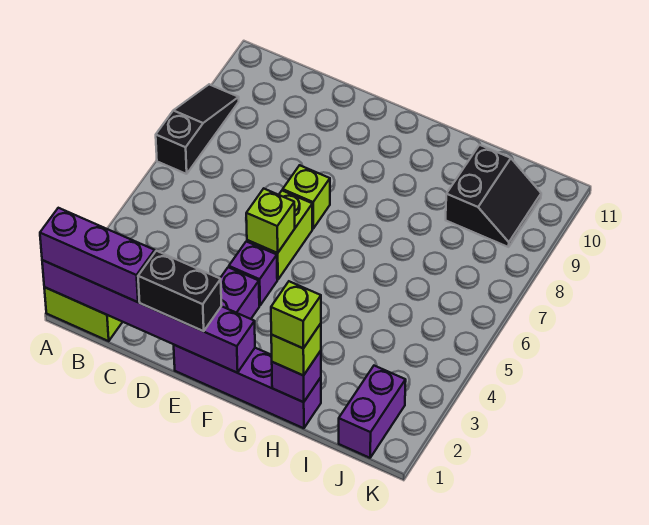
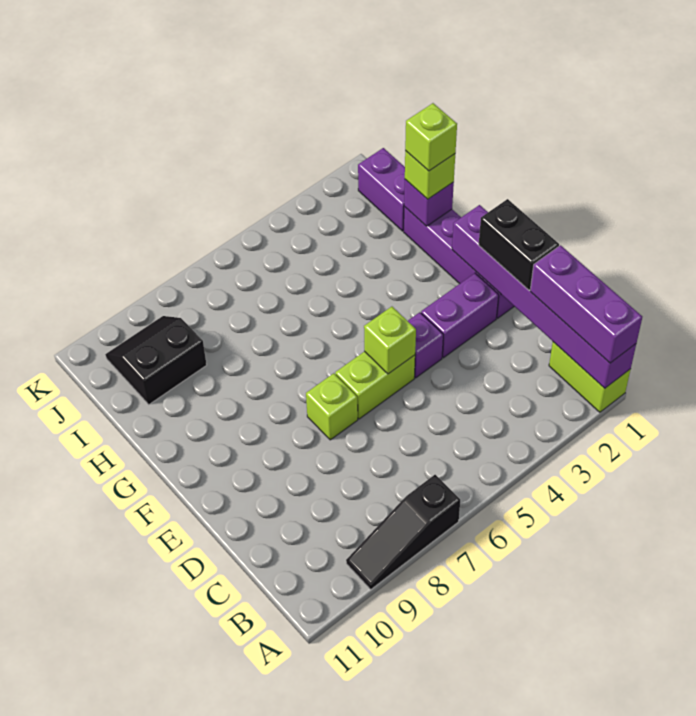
purple brick J1:J2 level 1 -> purple brick I1:J1 level 1

